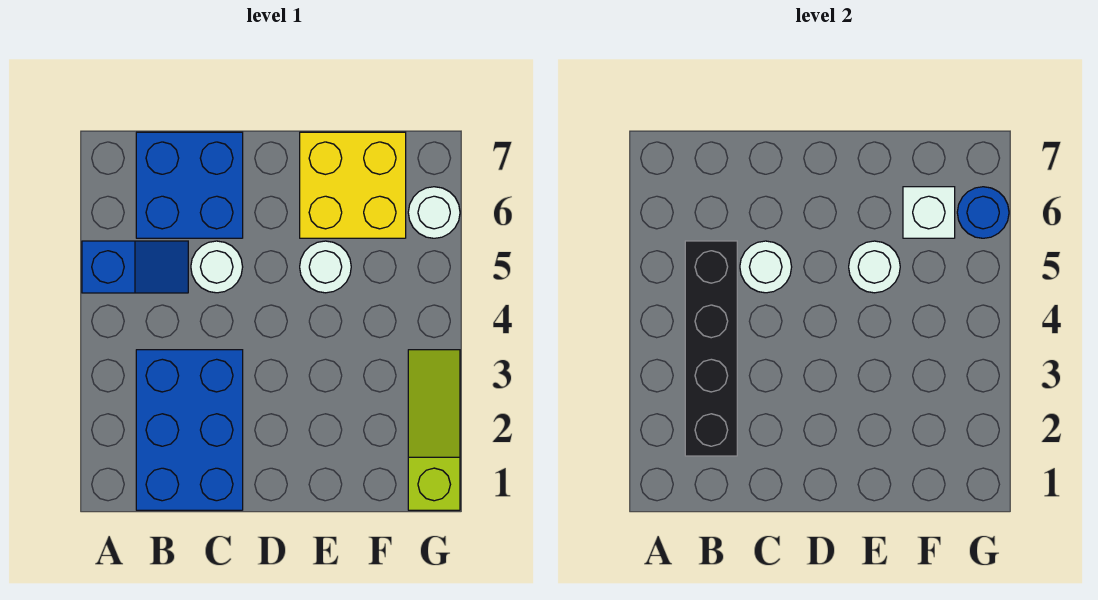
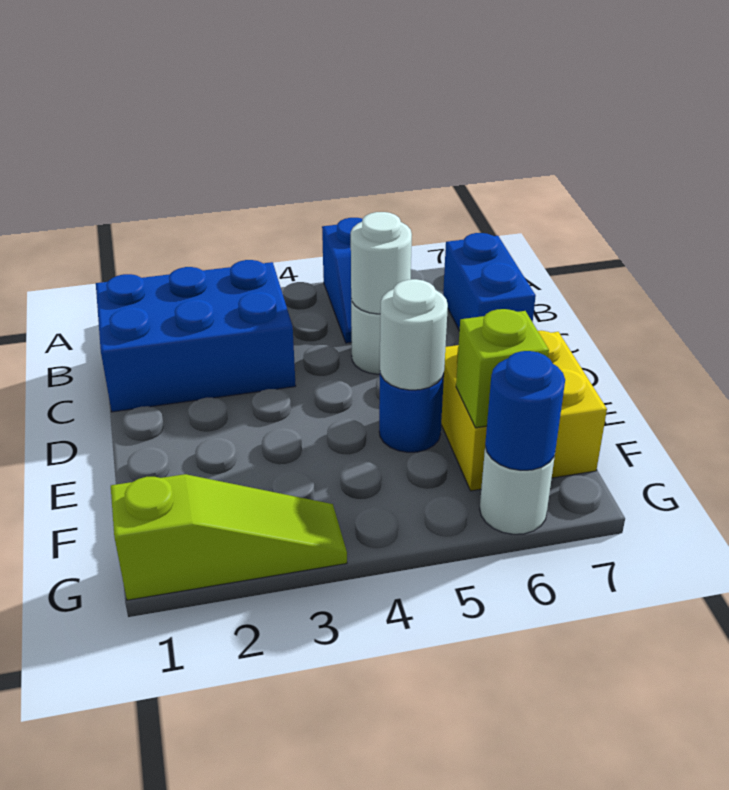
black brick B2:B5 level 2 -> none
blue brick B6:C7 level 1 -> blue brick B7:C7 level 1
white round brick E5 level 1 -> blue round brick E5 level 1
white brick F6 level 2 -> lime brick F6 level 2

